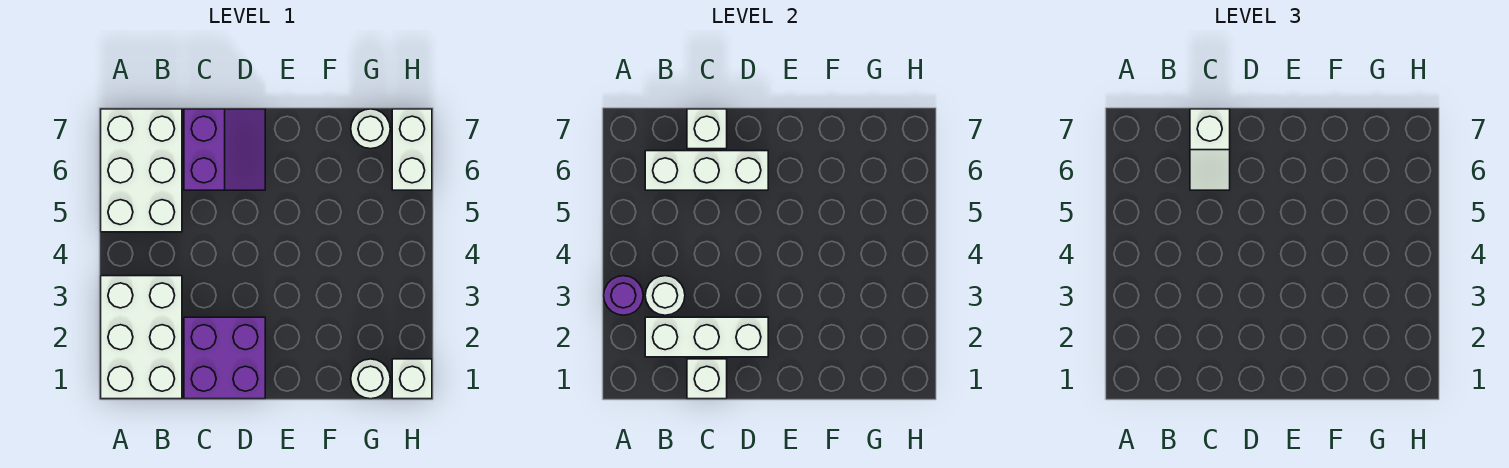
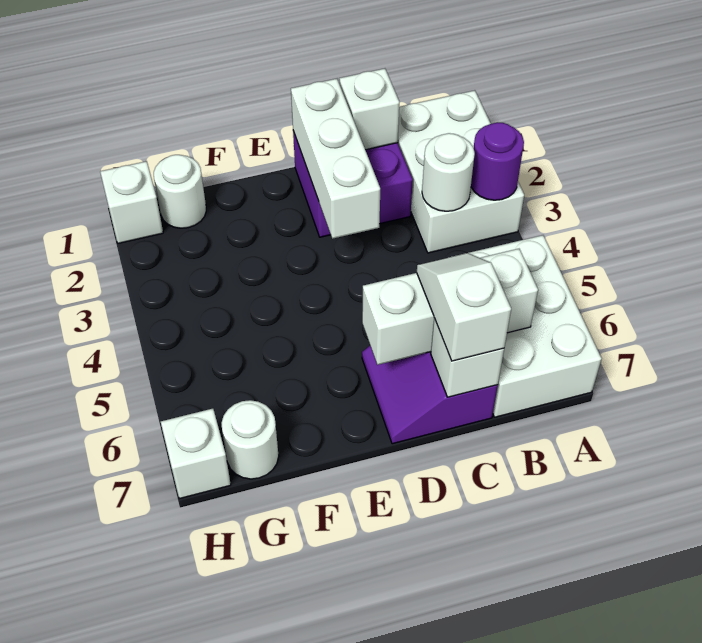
white brick B2:D2 level 2 -> white brick D1:D3 level 2
white brick H6:H7 level 1 -> white brick H7 level 1

